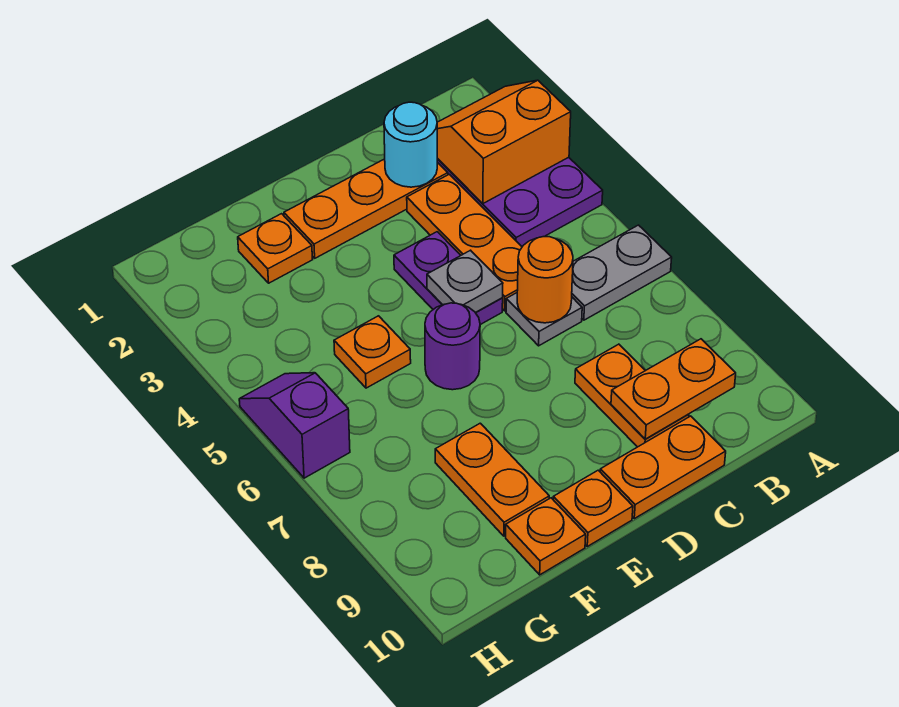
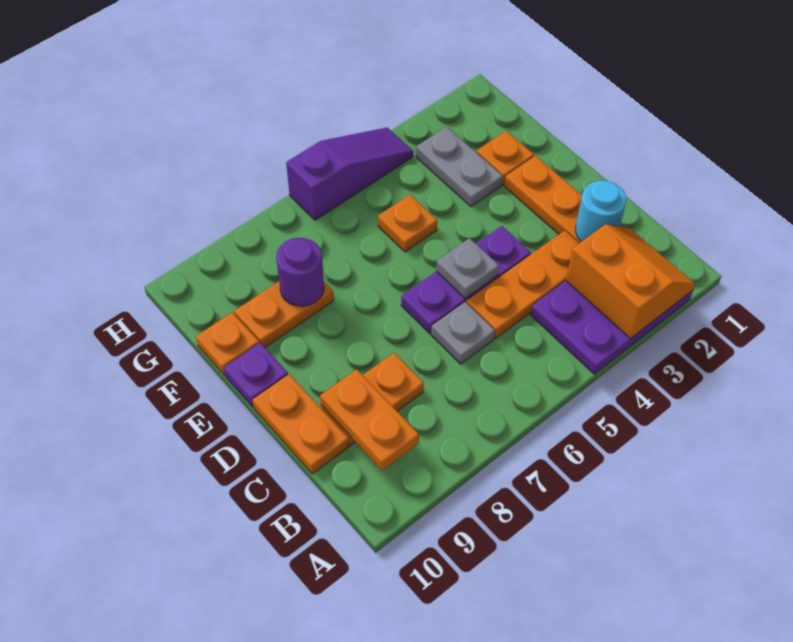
grey plate A6:B6 level 1 -> grey plate F3:G3 level 1
orange round brick C6 level 2 -> none
purple plate D4:D5 level 1 -> purple plate D4:D6 level 1
purple round brick E6 level 1 -> purple round brick F8 level 2
orange plate E10 level 1 -> purple plate E10 level 1
purple slope H5:H6 level 1 top 6 -> purple slope H4:H6 level 1 top 6

